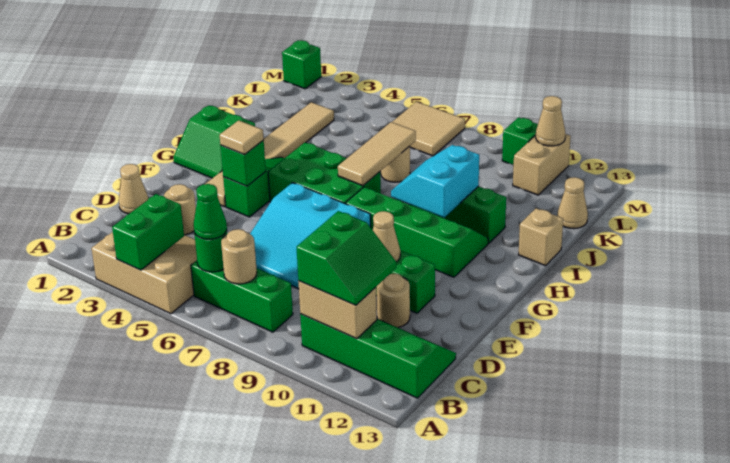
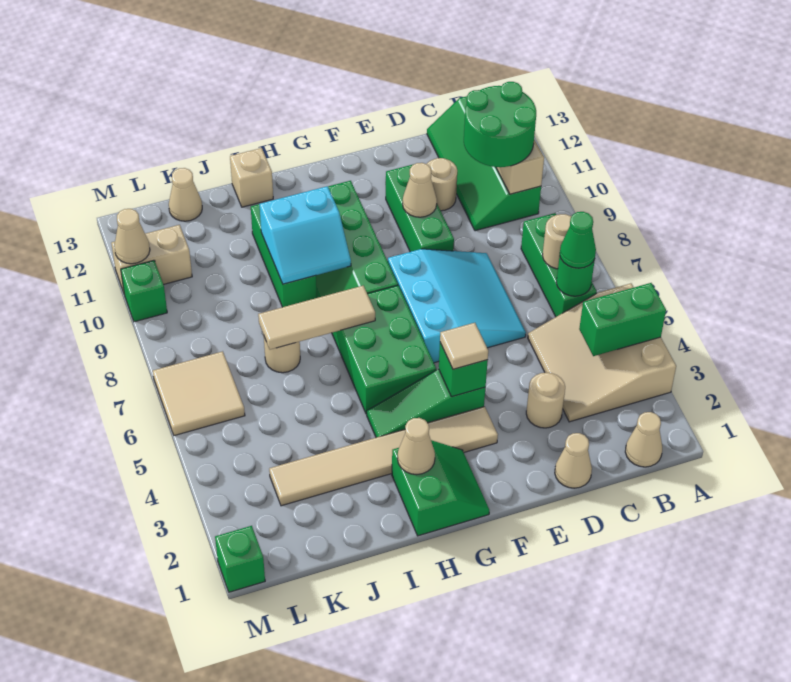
none -> tan cone B1 level 1
green slope B10:C11 level 3 top 10 -> green round brick B10:C11 level 3
none -> tan cone H2 level 2

